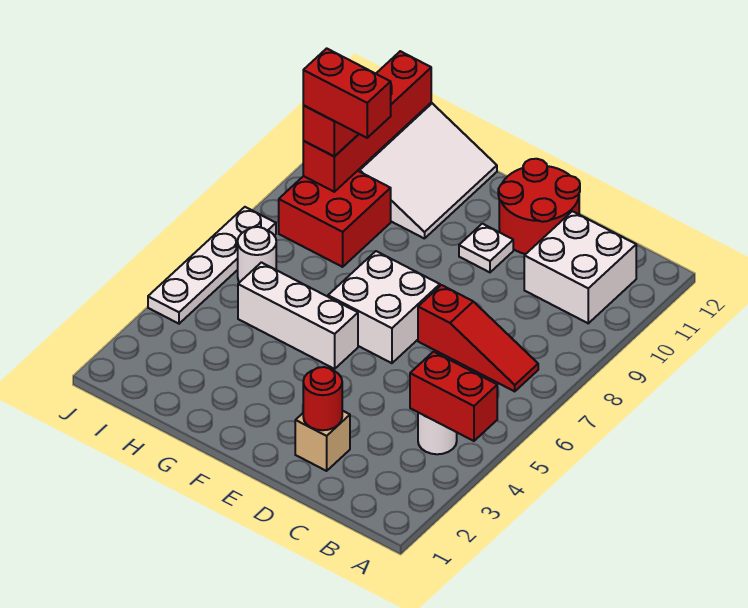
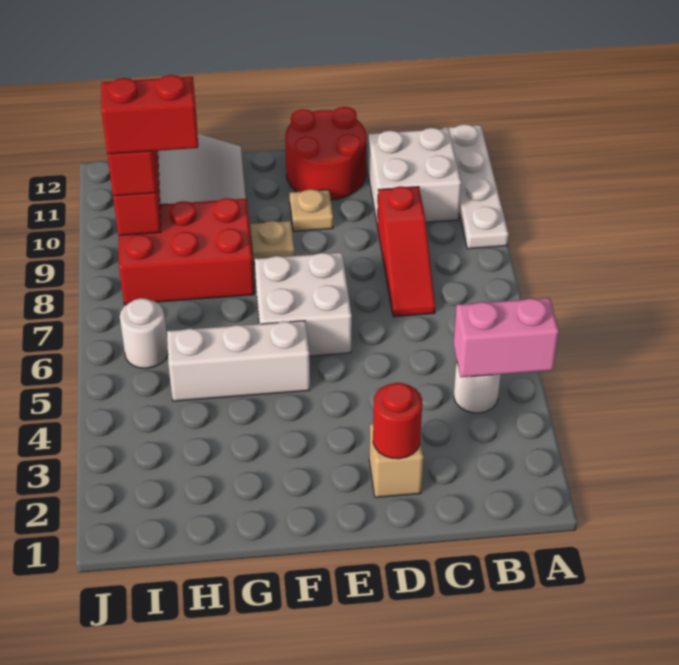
red brick A4:B4 level 2 -> pink brick A4:B4 level 2
red slope B7:D7 level 1 top D -> red slope C7:C9 level 1 top 9
white plate E10 level 1 -> tan plate E10 level 1
none -> tan plate F9 level 1
red brick H8:I9 level 1 -> red brick G8:I9 level 1
white plate J4:J7 level 1 -> white plate A9:A12 level 1

